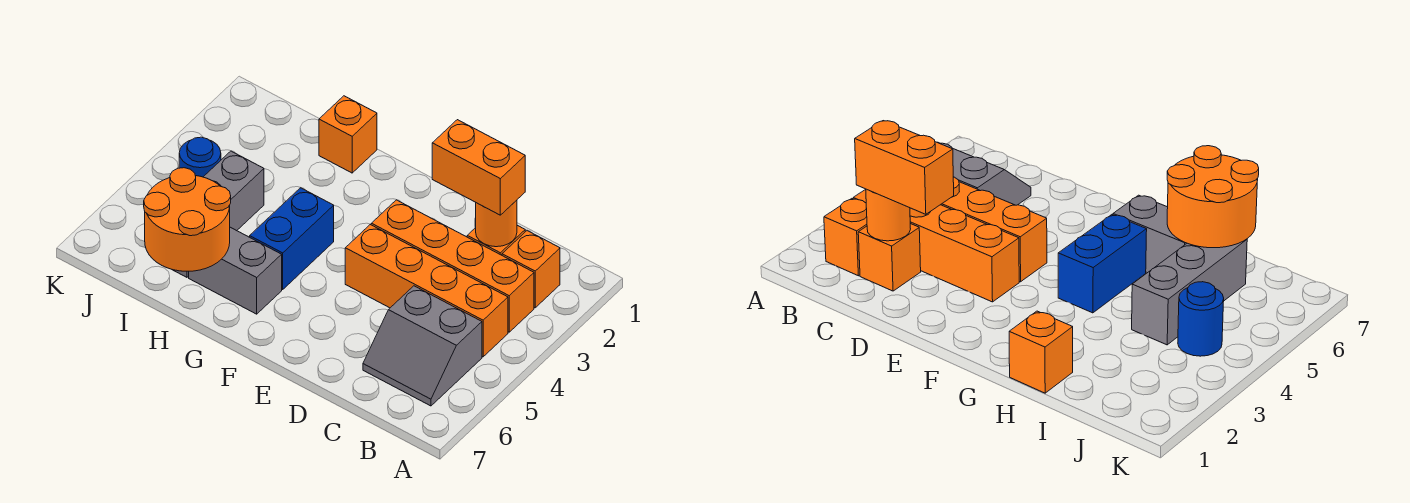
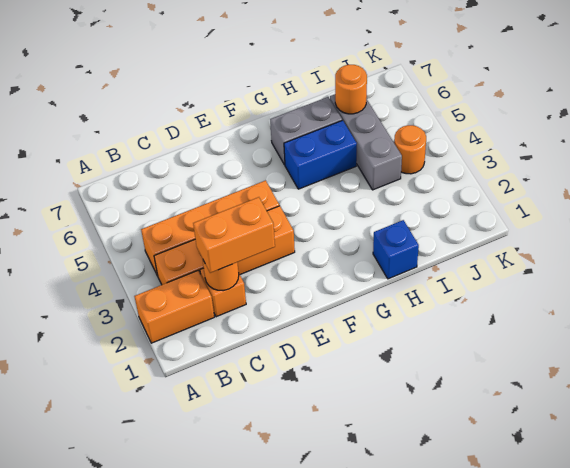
orange brick B2 level 1 -> orange brick A2:B2 level 1
grey slope B5:C6 level 1 top 5 -> none
blue brick G4:G5 level 1 -> blue brick G5:H5 level 1
orange brick H1 level 1 -> blue brick H1 level 1
orange round brick H6:I7 level 2 -> orange round brick I6 level 2
blue round brick J4 level 1 -> orange round brick J4 level 1

